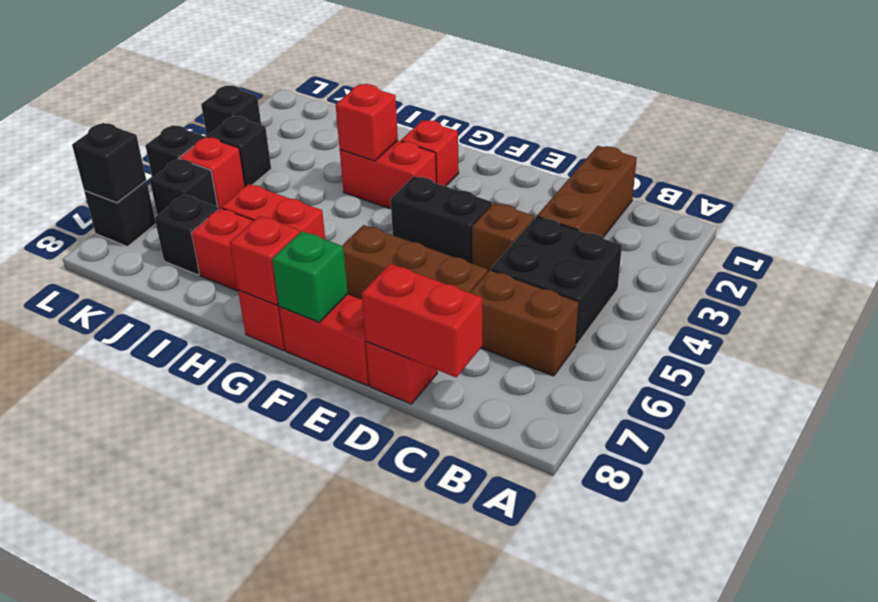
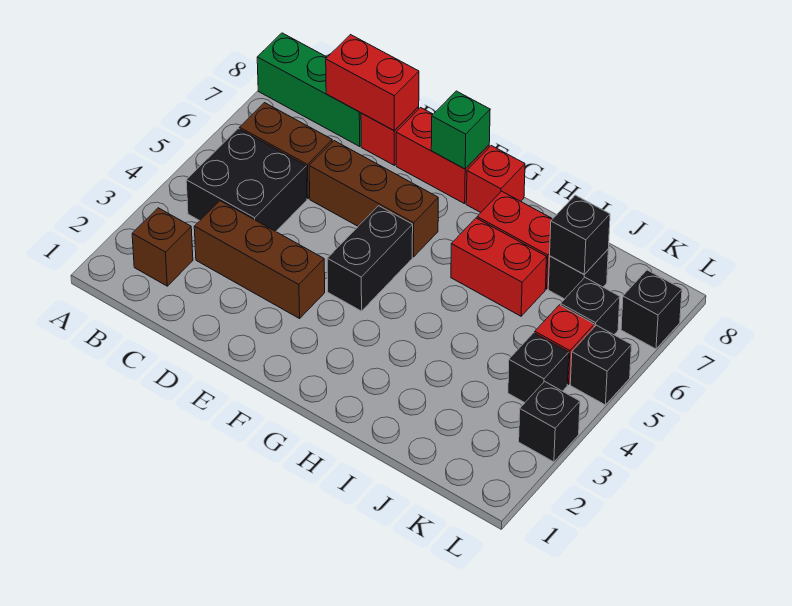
none -> green brick A8:C8 level 1
brown brick C1:C3 level 1 -> brown brick C3:E3 level 1
brown brick D4 level 1 -> brown brick B2 level 1
black brick E4:F4 level 1 -> black brick F4:F5 level 1
red brick G2 level 1 -> none
red brick G3:H3 level 1 -> none
red brick G8 level 2 -> none
red brick H3 level 2 -> none
black brick L7 level 2 -> black brick J7 level 2

